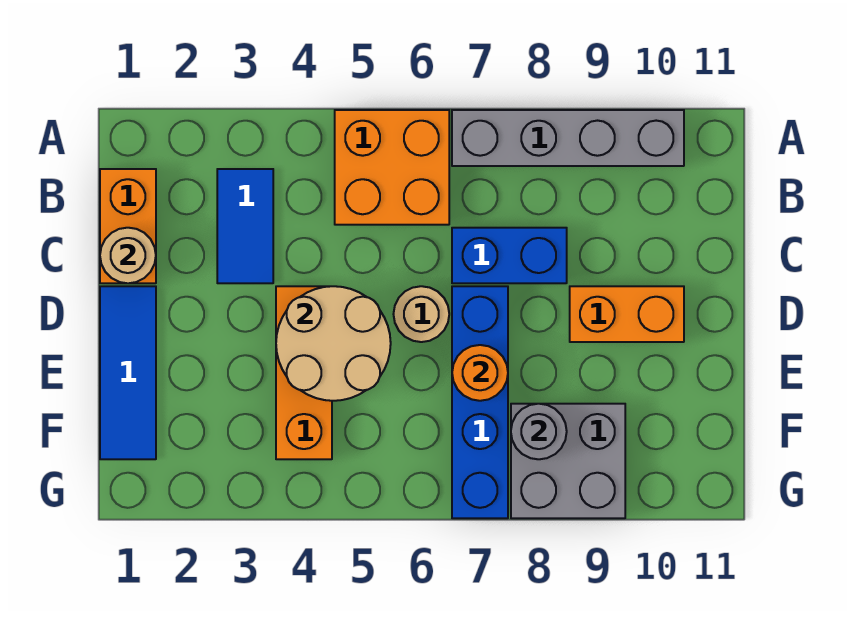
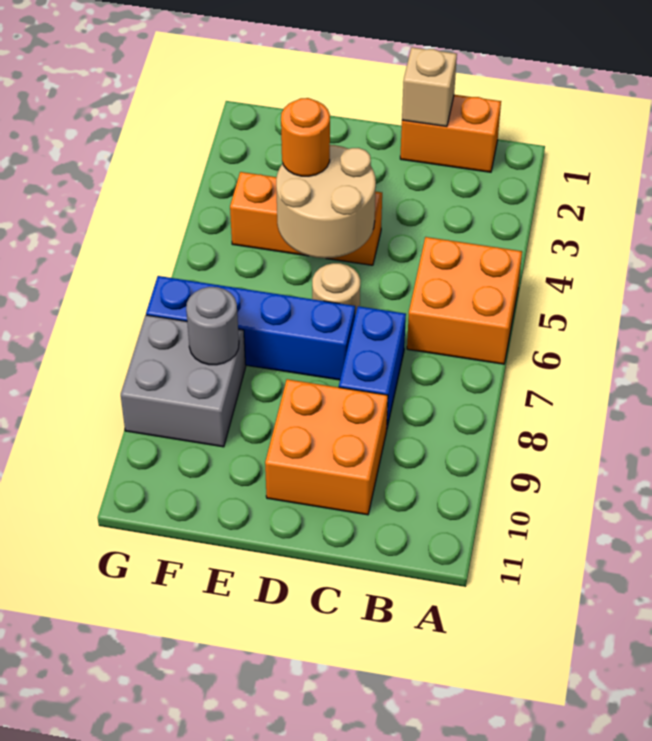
grey brick A7:A10 level 1 -> none
blue tile B3:C3 level 1 -> none
tan round brick C1 level 2 -> tan brick C1 level 2
blue tile D1:F1 level 1 -> none
orange brick D9:D10 level 1 -> orange brick C9:D10 level 1
orange round brick E7 level 2 -> orange round brick E4 level 3

